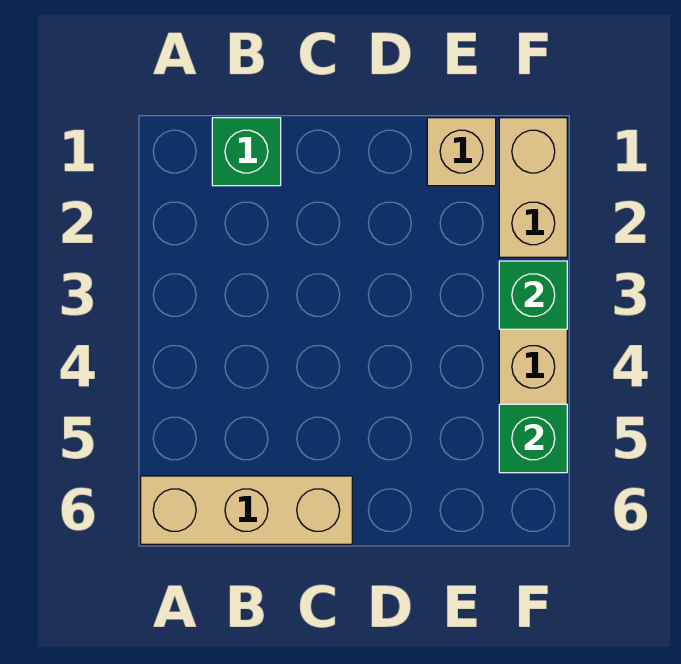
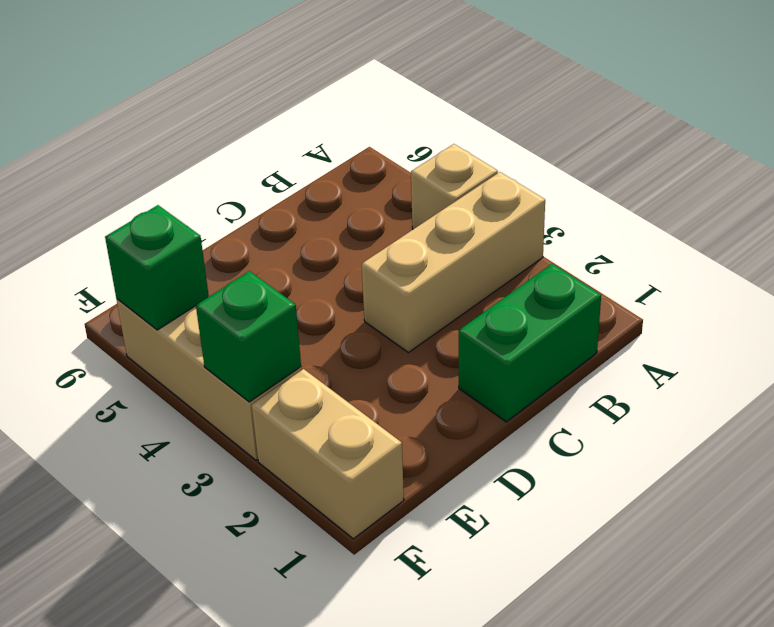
tan brick A6:C6 level 1 -> tan brick A3:C3 level 1
green brick B1 level 1 -> green brick B1:C1 level 1
tan brick E1 level 1 -> tan brick A4 level 1

